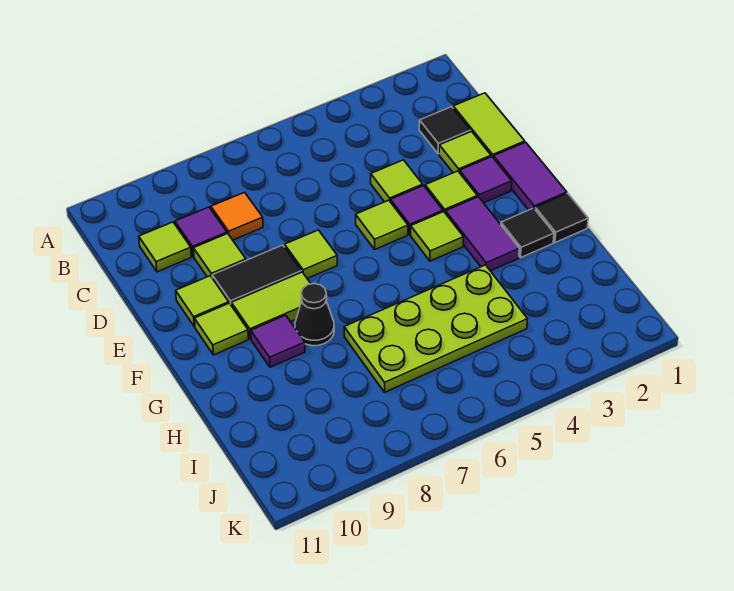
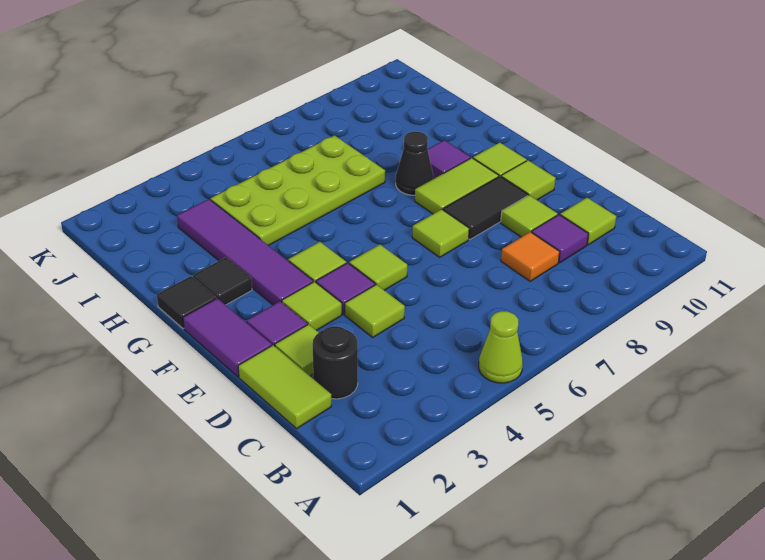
none -> lime cone A5 level 1
black tile C2 level 1 -> black round brick C2 level 1
purple tile F3:G3 level 1 -> purple tile F3:I3 level 1

